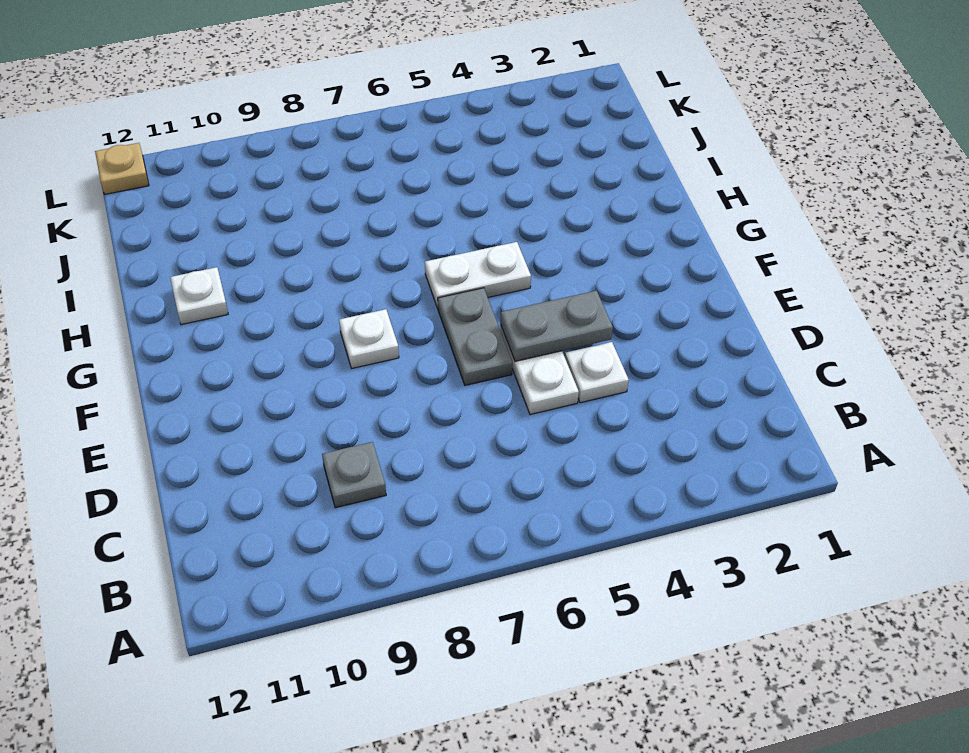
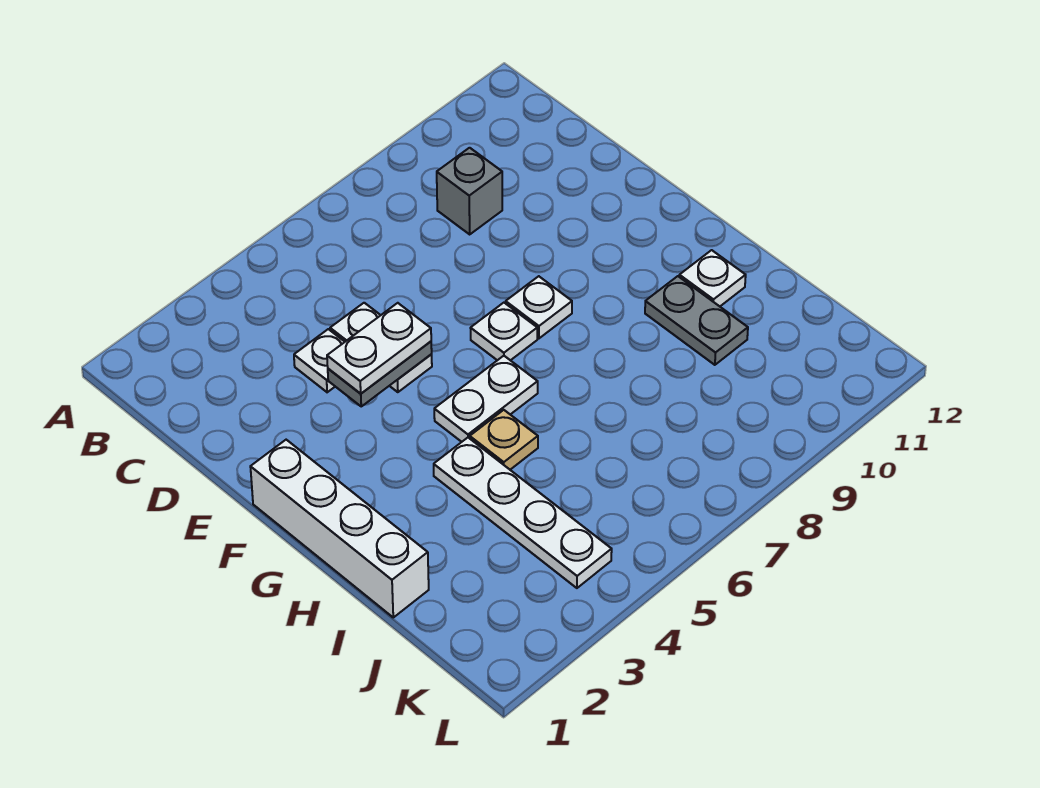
grey plate C9 level 1 -> grey brick C9 level 1
none -> white plate E4:E5 level 3
grey plate E6:F6 level 1 -> grey plate H10:I10 level 1
none -> white brick F1:I1 level 1
none -> white plate F7 level 1
none -> white plate H4:K4 level 1
tan plate L12 level 1 -> tan plate H5 level 1

